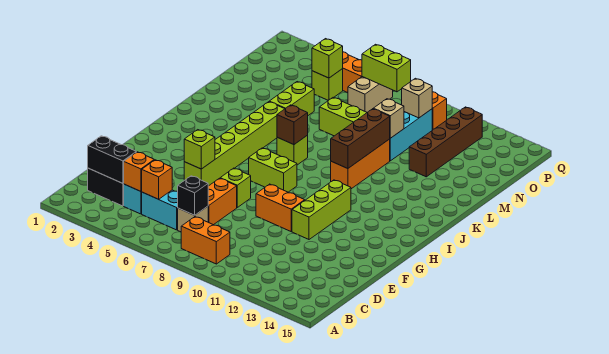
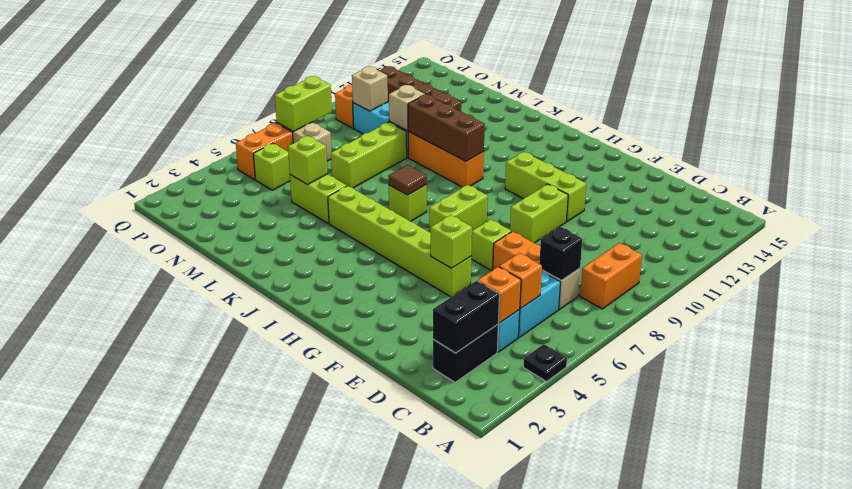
none -> black plate A4 level 1
orange brick F9:F10 level 1 -> lime brick F9:F10 level 1
brown brick J7 level 2 -> brown tile J7 level 2
lime brick O5 level 2 -> lime brick M5 level 2

